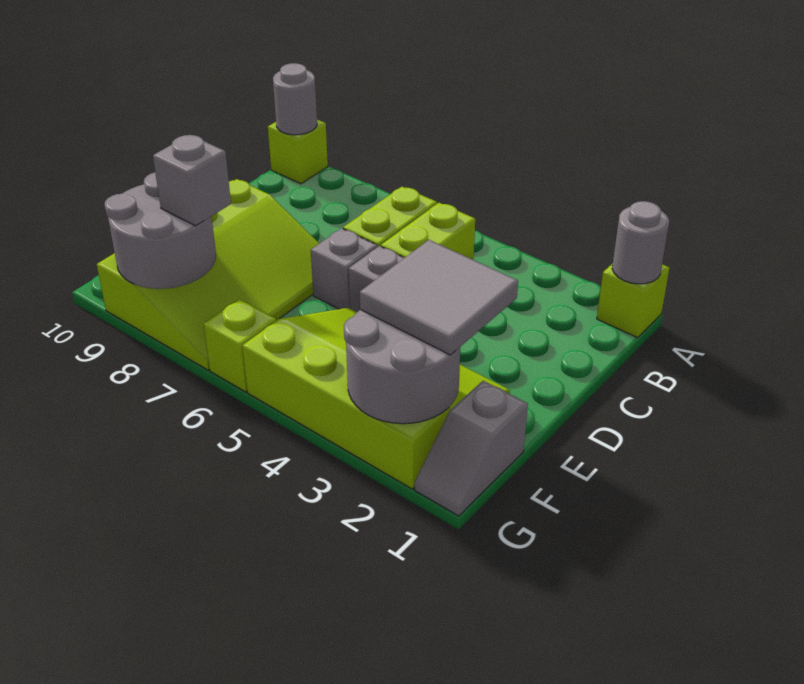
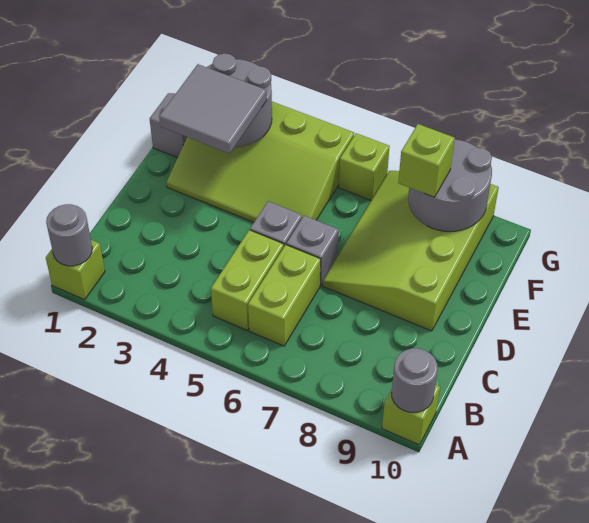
grey brick F8 level 3 -> lime brick F8 level 3

